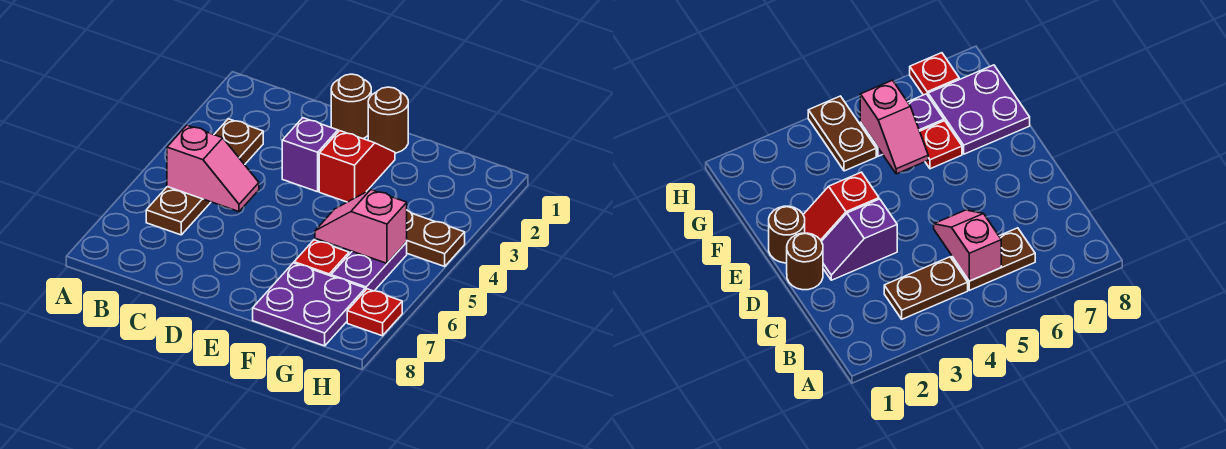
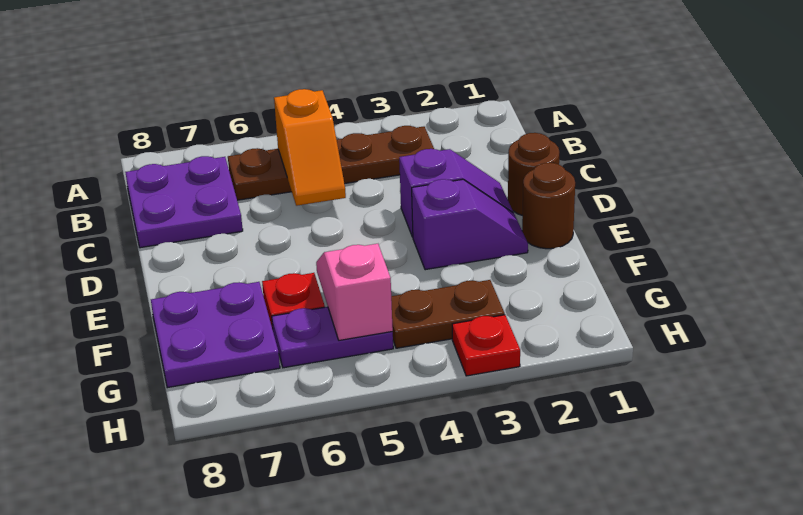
pink slope B5:C5 level 2 top B -> orange slope B5:C5 level 2 top B
none -> purple plate B7:C8 level 1
red slope E2:E3 level 1 top 3 -> purple slope E2:E3 level 1 top 3
brown plate G4:H4 level 1 -> brown plate G3:G4 level 1
red plate H7 level 1 -> red plate H3 level 1

